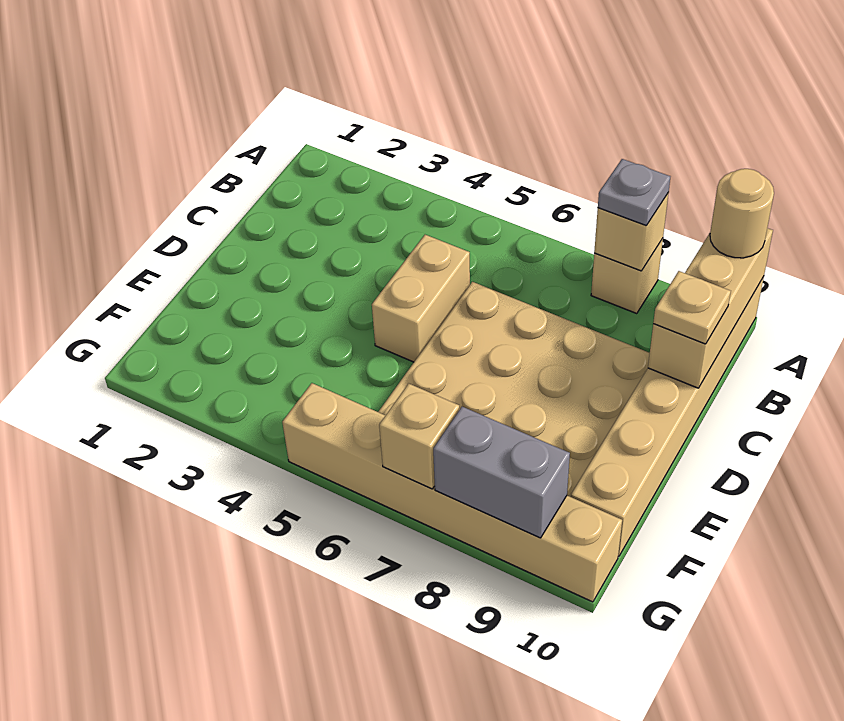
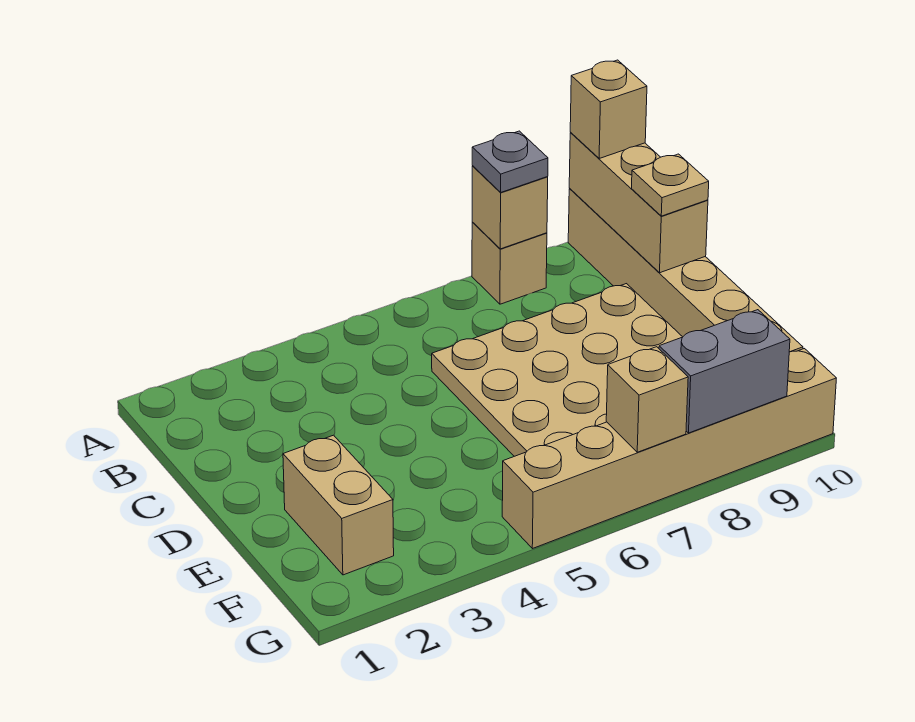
tan round brick A10 level 3 -> tan brick A10 level 3
tan brick C5:D5 level 1 -> tan brick E2:F2 level 1

